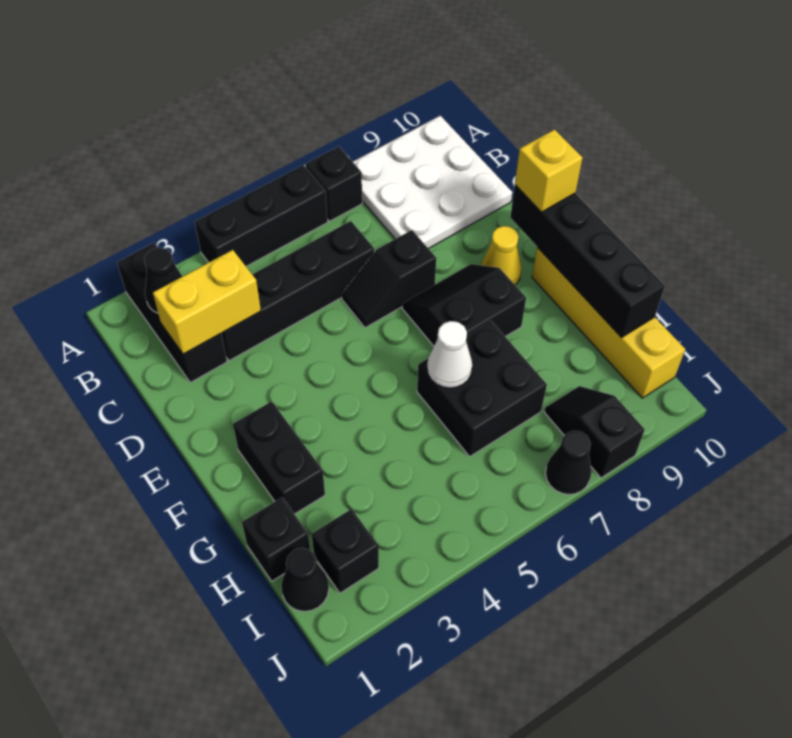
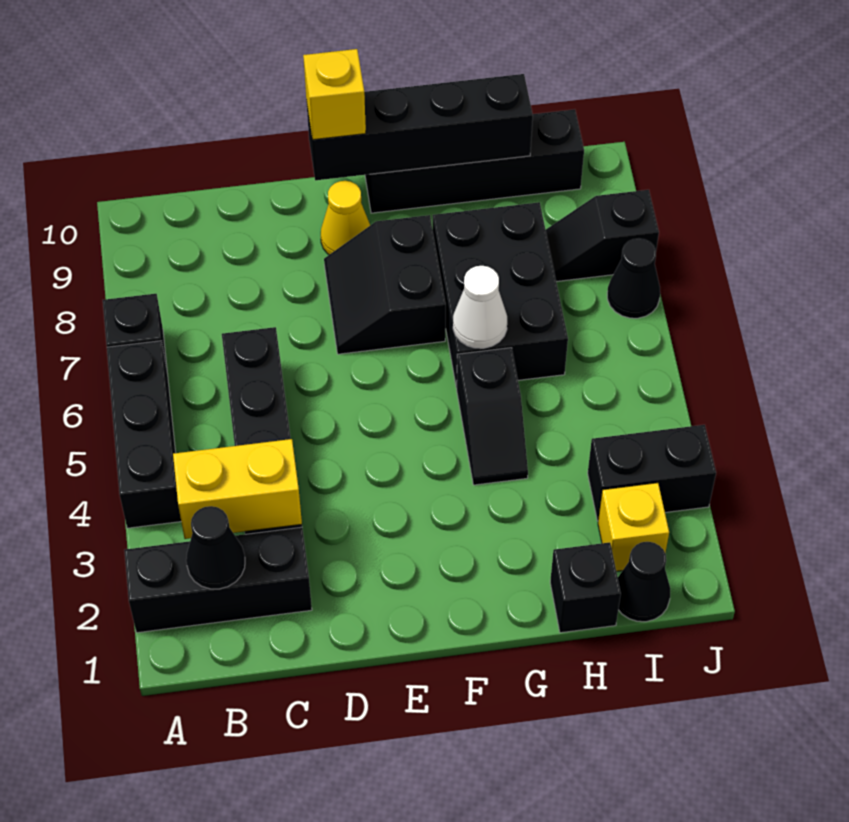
white plate A8:C10 level 1 -> none
yellow brick C2:C3 level 2 -> yellow brick B3:C3 level 2
black slope D6:D7 level 1 top 7 -> black slope G4:G5 level 1 top 5
black brick F2:G2 level 1 -> black brick I3:J3 level 1
yellow brick F10:I10 level 1 -> black brick F10:I10 level 1
black brick G6:H7 level 1 -> black brick G6:H8 level 1
black brick I2 level 1 -> yellow brick I2 level 1

